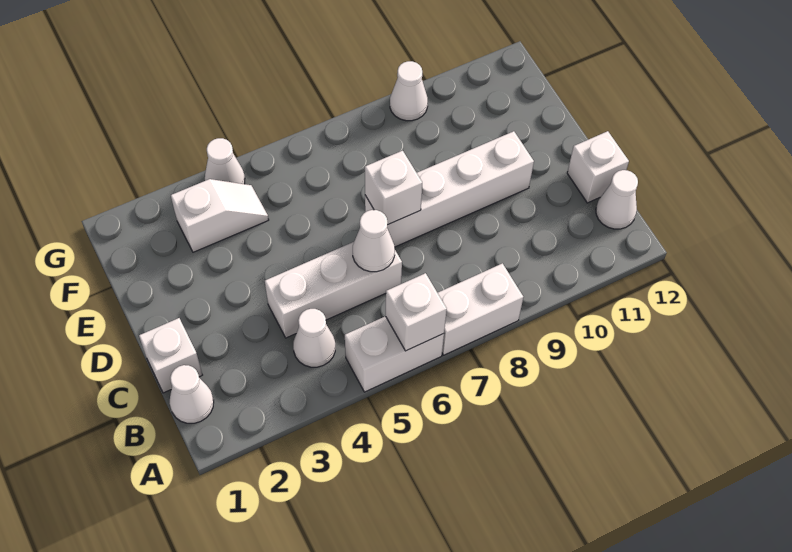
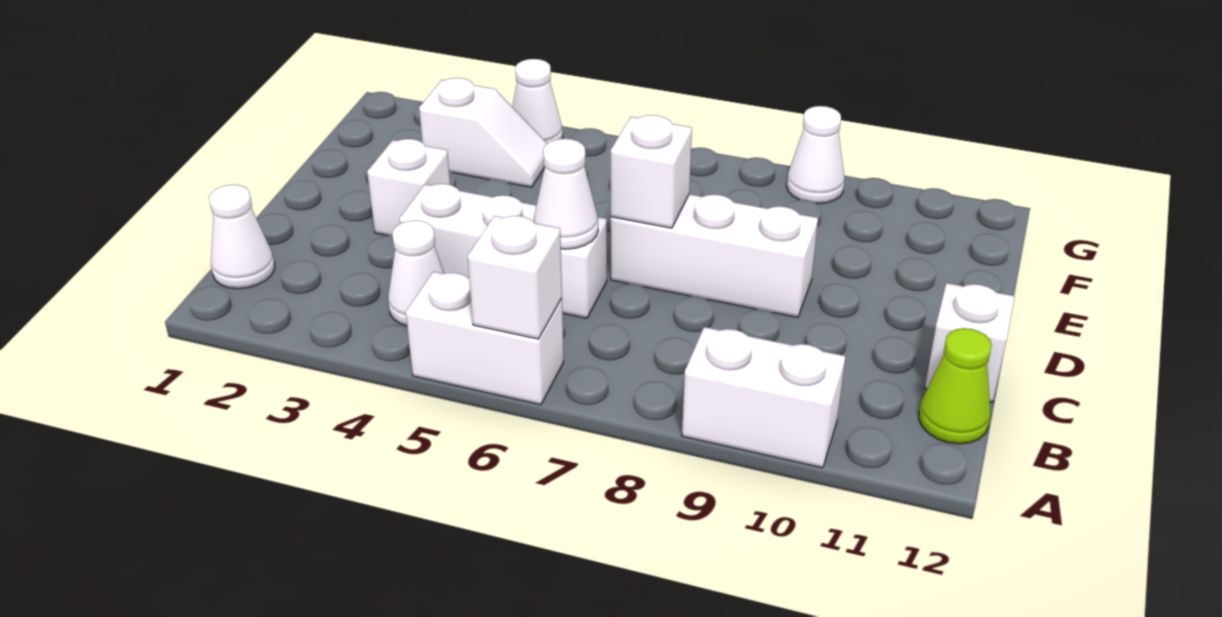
white brick A7:A8 level 1 -> white brick A9:A10 level 1
white cone B12 level 1 -> lime cone B12 level 1
white brick C1 level 1 -> white brick D3 level 1
white brick D7:D10 level 1 -> white brick D7:D9 level 1

